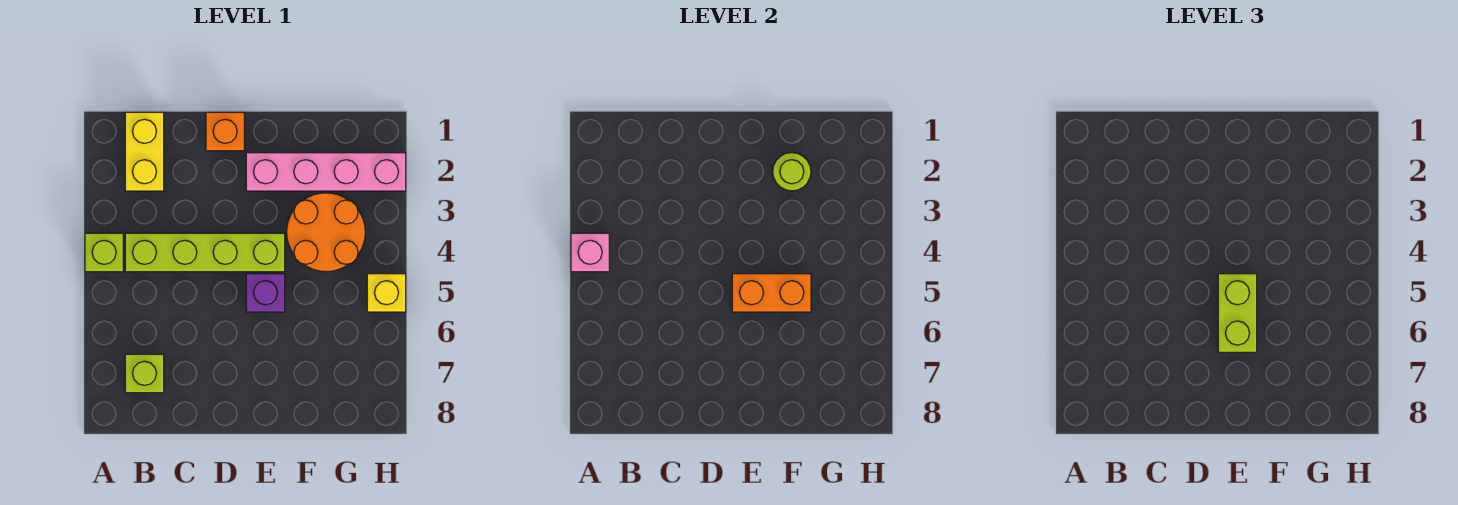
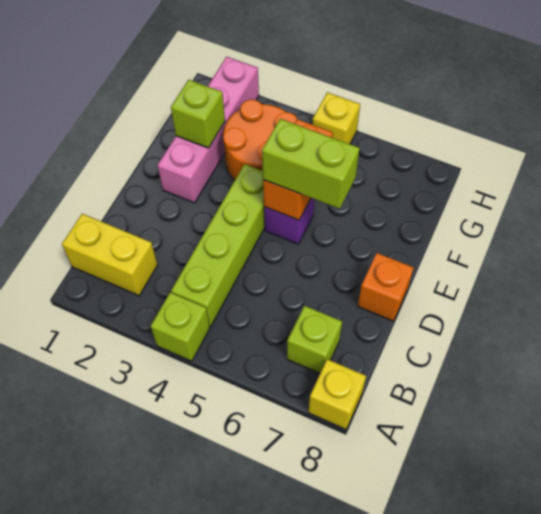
pink brick A4 level 2 -> none
none -> yellow brick A8 level 1
orange brick D1 level 1 -> orange brick D8 level 1
lime round brick F2 level 2 -> lime brick F2 level 2

